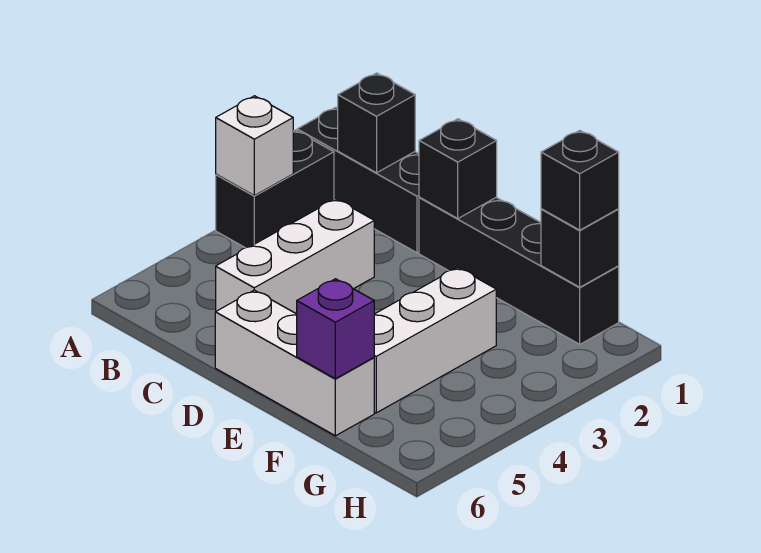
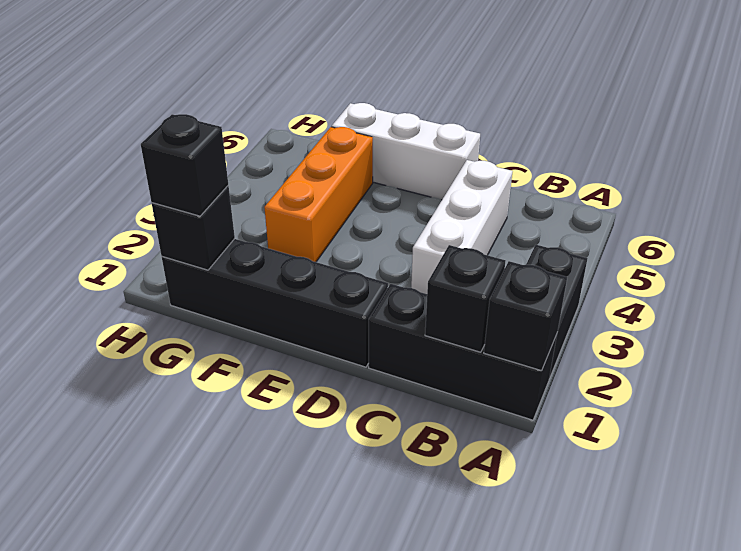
white brick A3 level 2 -> none
black brick D1 level 2 -> black brick A1 level 2
white brick F3:F5 level 1 -> orange brick F3:F5 level 1
purple brick F6 level 2 -> none

